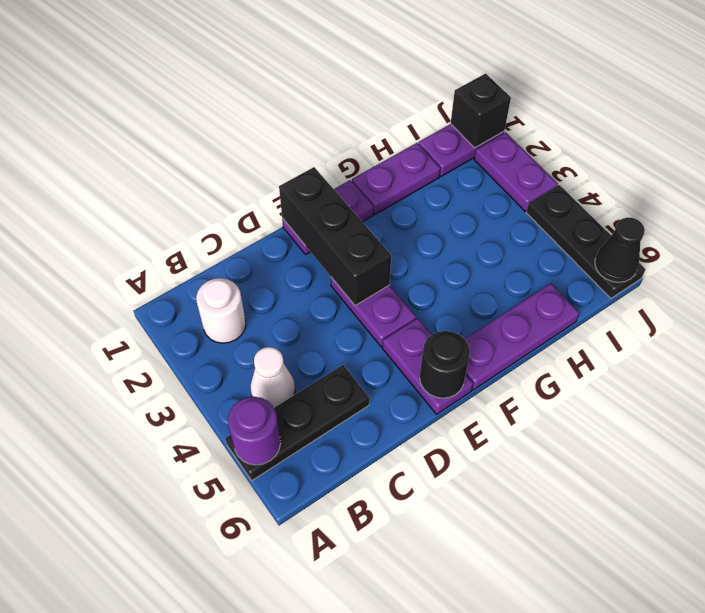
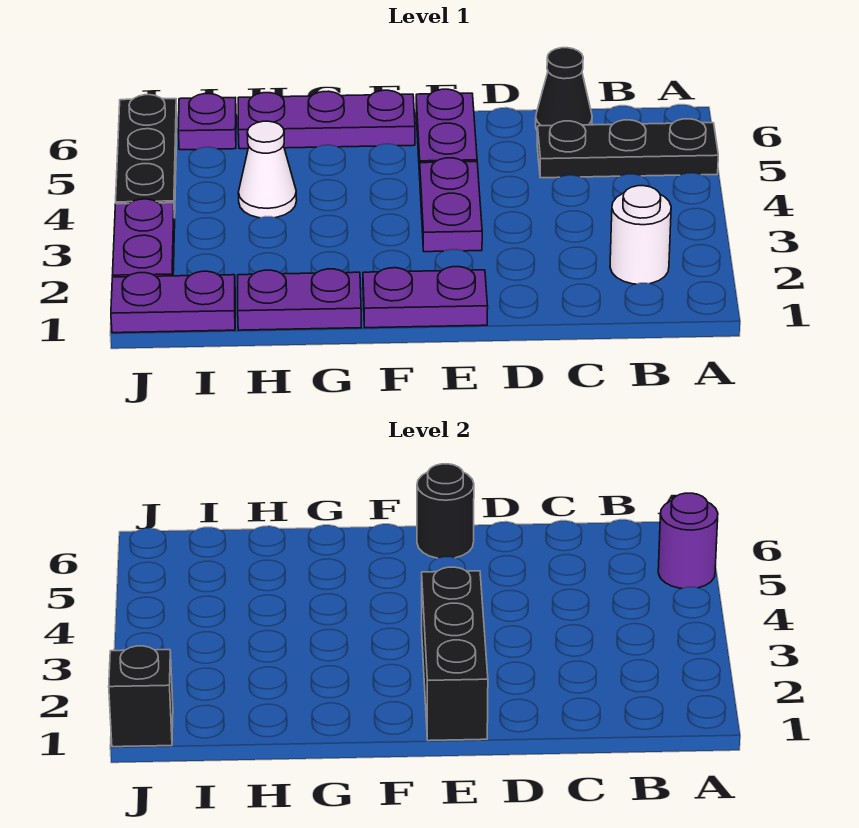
white cone B4 level 1 -> white cone H4 level 1
none -> purple plate I6 level 1
black cone J6 level 2 -> black cone C6 level 1

